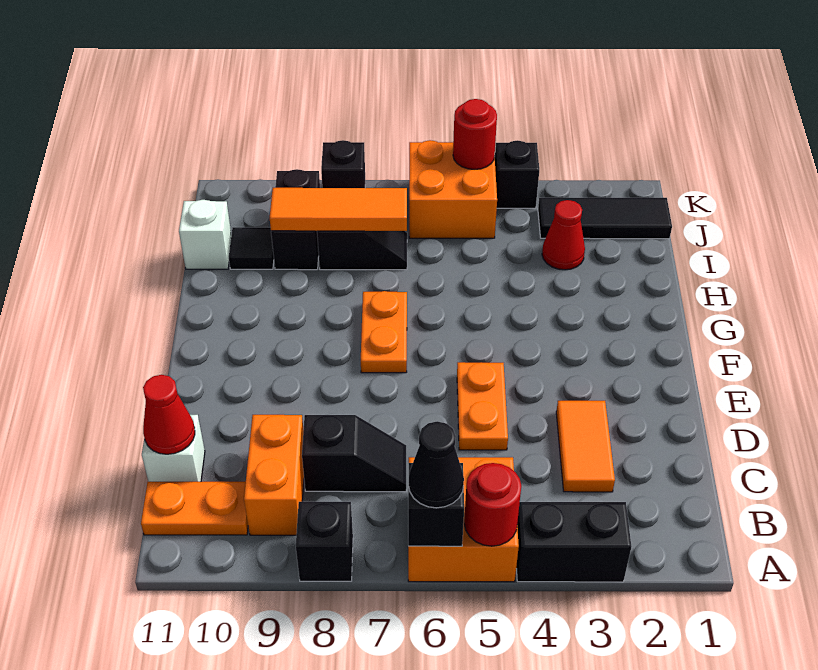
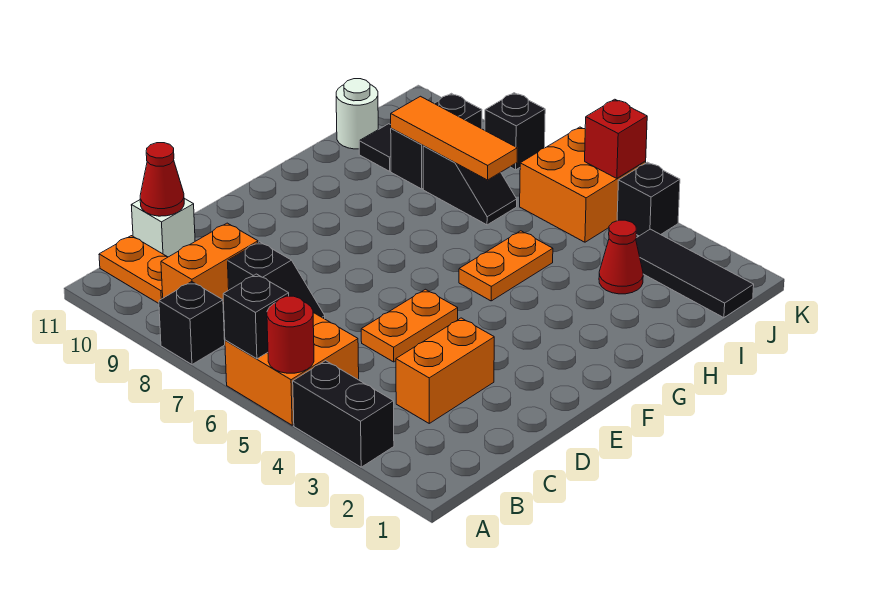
black cone A6 level 3 -> none
orange tile C3:D3 level 1 -> orange brick C3:D3 level 1
orange plate F7:G7 level 1 -> orange plate G5:H5 level 1
white brick I11 level 1 -> white round brick I11 level 1
red round brick K5 level 2 -> red brick K5 level 2

